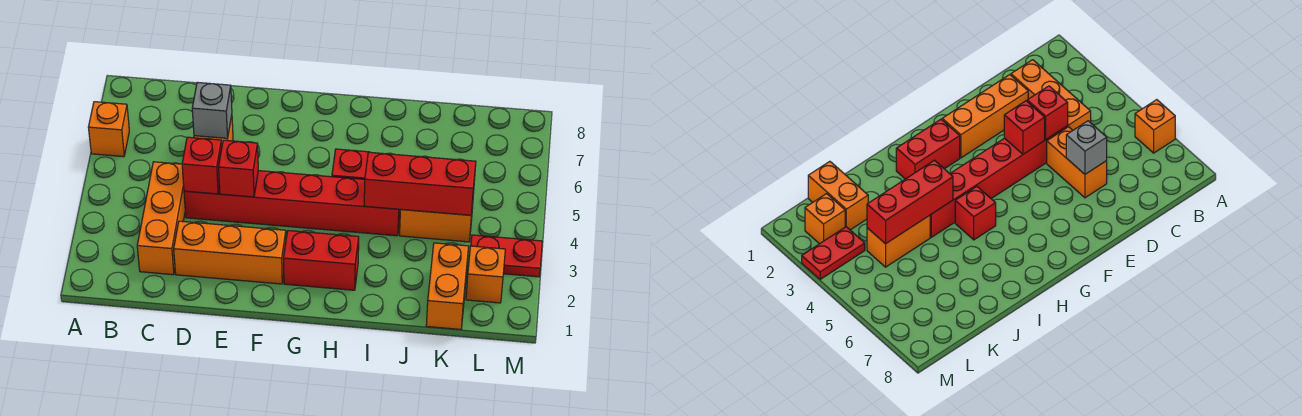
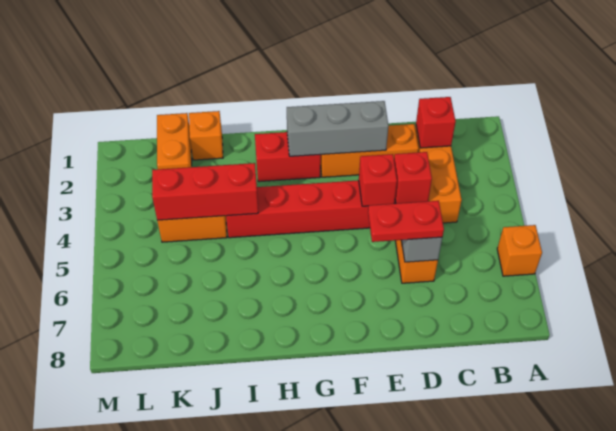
none -> grey brick E2:G2 level 2
red brick H5 level 1 -> red brick C2 level 2
orange brick L2 level 1 -> orange brick J1 level 1
red plate L3:M3 level 1 -> red plate D6:E6 level 3

